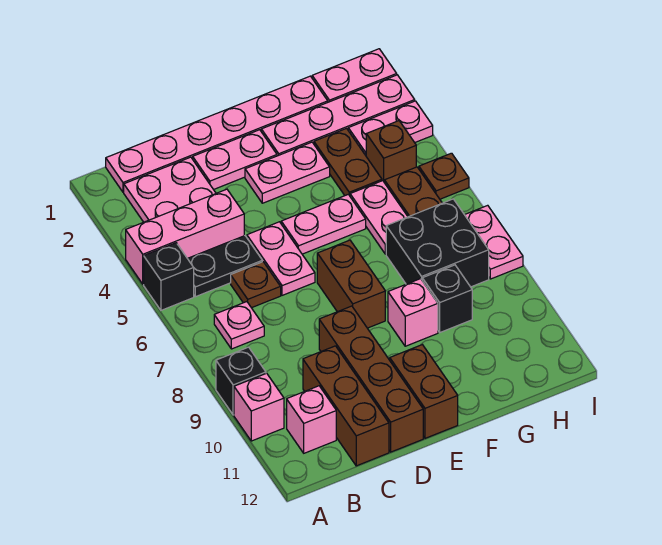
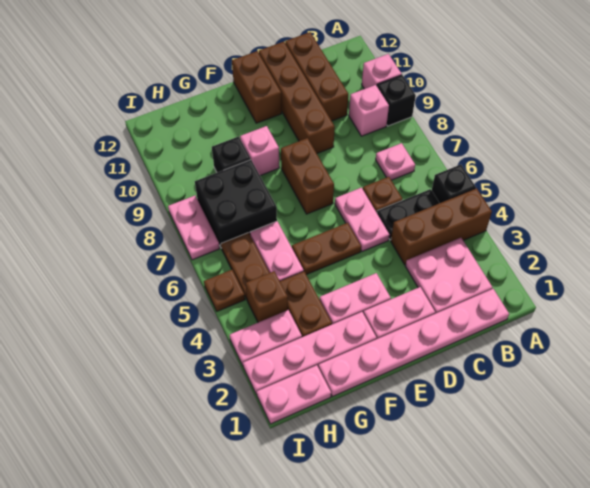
pink brick A4:C4 level 1 -> brown brick A4:C4 level 1
pink brick B11 level 1 -> pink brick B9 level 1
pink plate E5:F5 level 1 -> brown plate E5:F5 level 1

